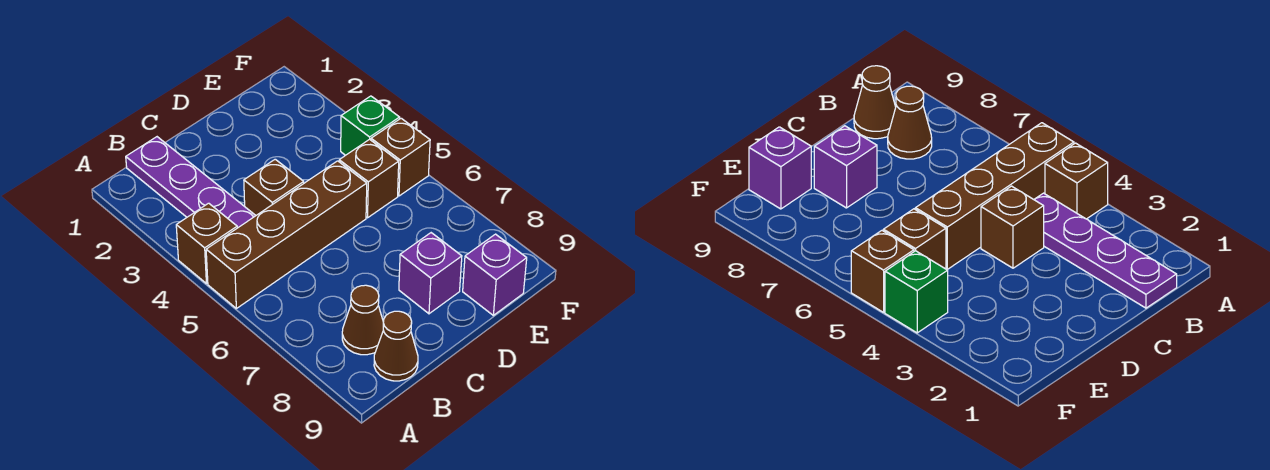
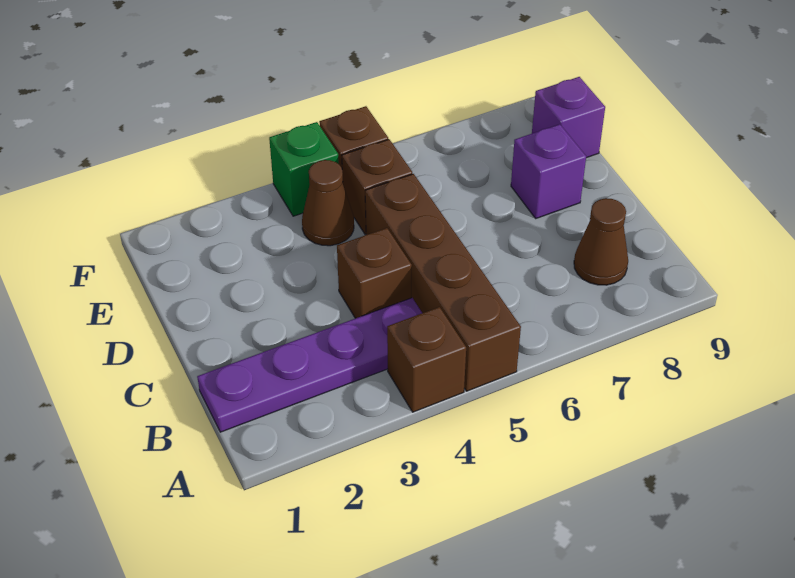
brown cone B9 level 1 -> brown cone E4 level 1

